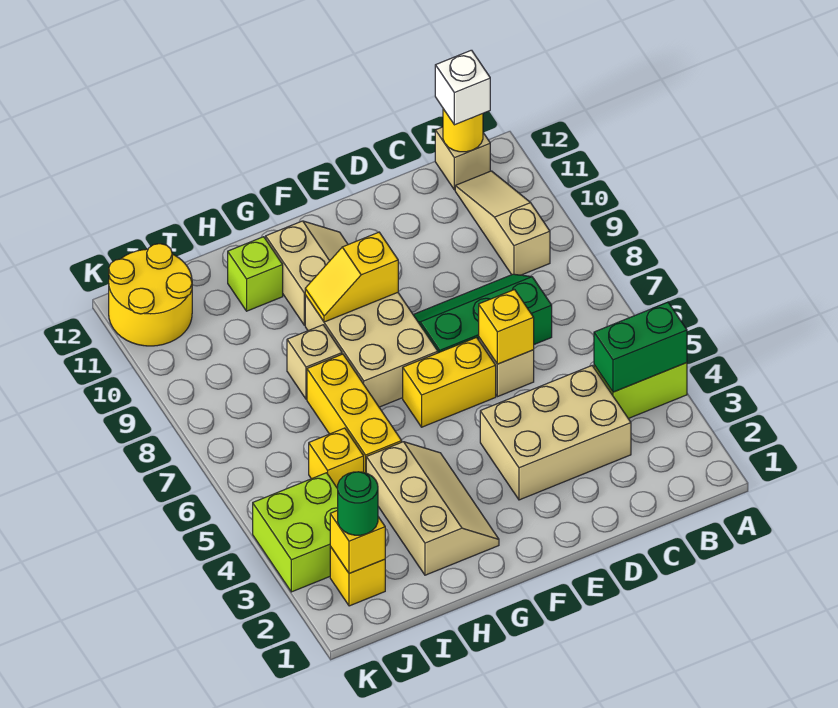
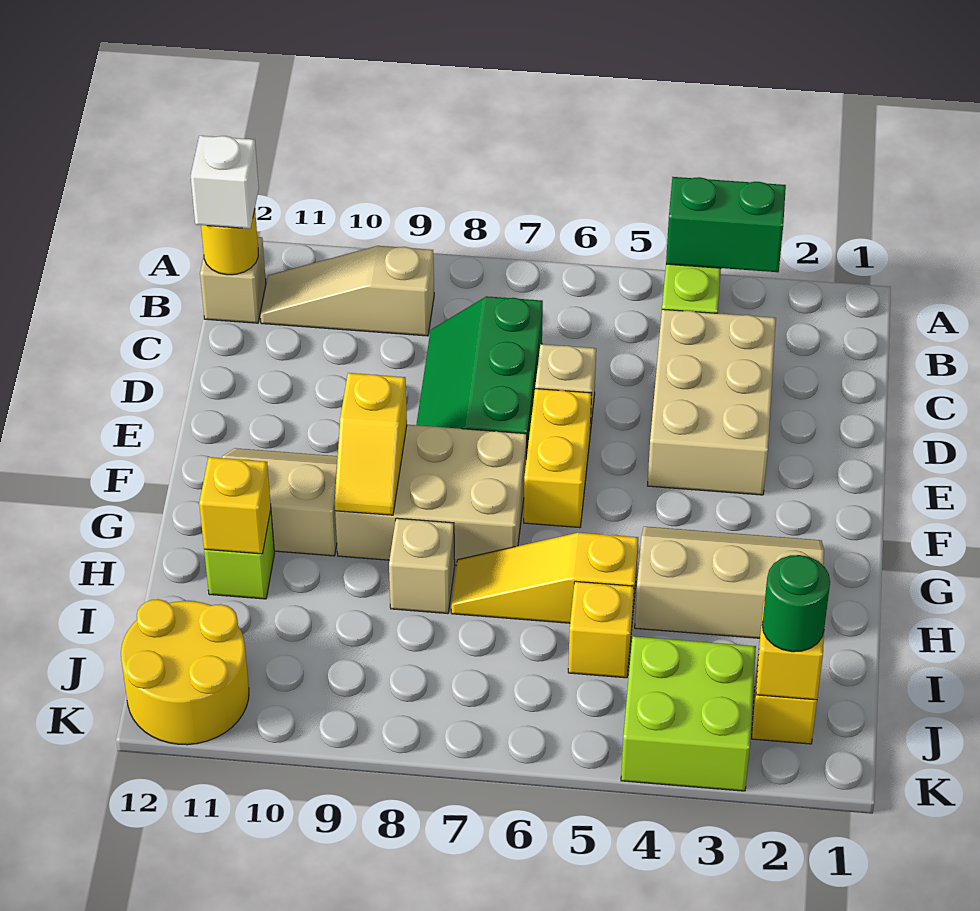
green brick A4:B4 level 2 -> green brick A3:A4 level 2
yellow brick D6 level 2 -> yellow brick H11 level 2
yellow brick H5:H7 level 1 -> yellow slope H5:H7 level 1 top 5

